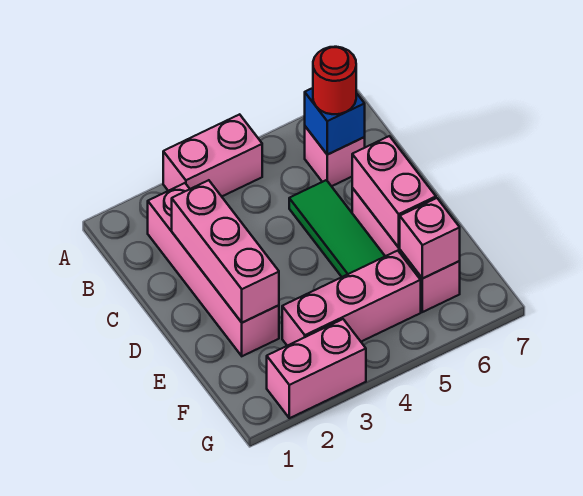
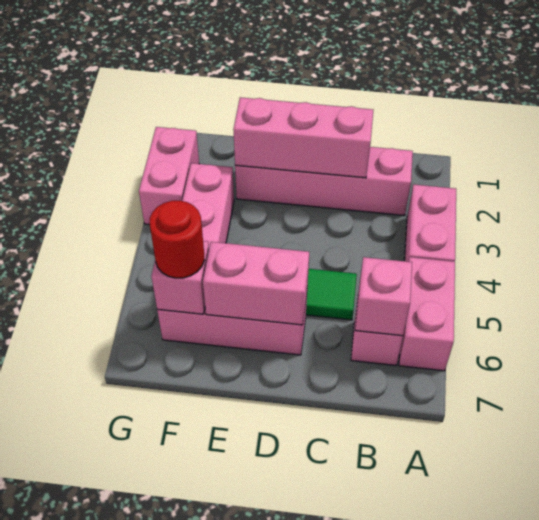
none -> pink brick A5:A6 level 1
blue brick B6 level 2 -> pink brick B6 level 2
red round brick B6 level 3 -> red round brick F6 level 3

